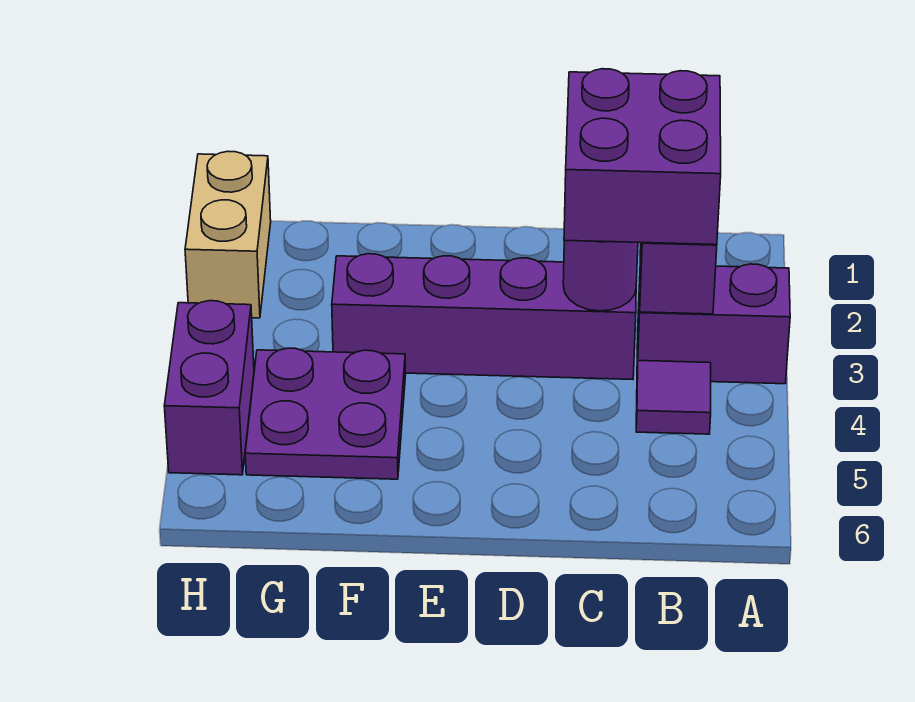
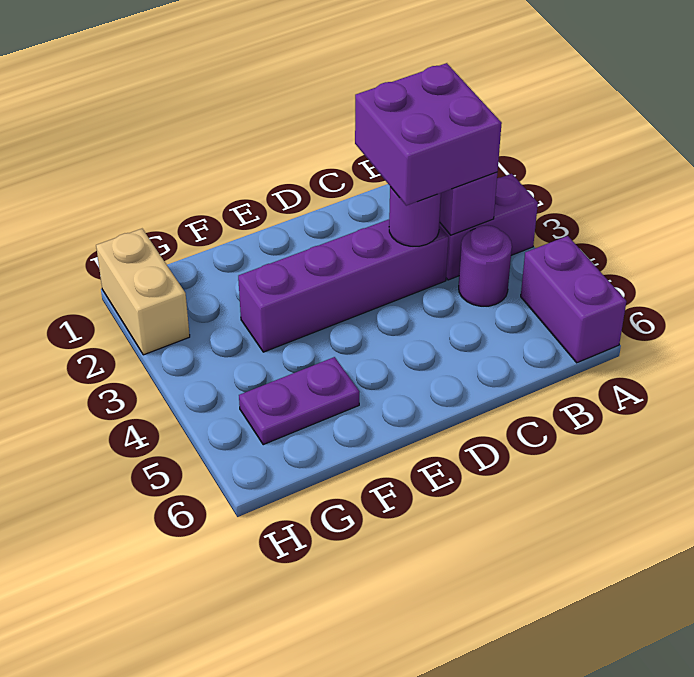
purple tile B4 level 1 -> purple round brick B4 level 1
purple plate F4:G5 level 1 -> purple plate F5:G5 level 1
purple brick H4:H5 level 1 -> purple brick A5:A6 level 1

